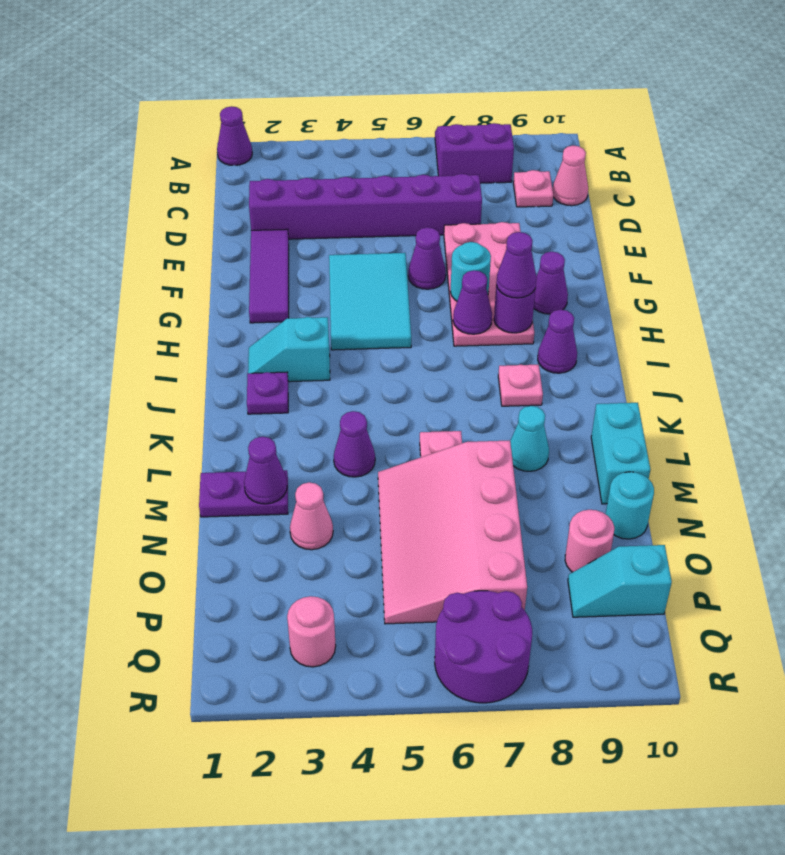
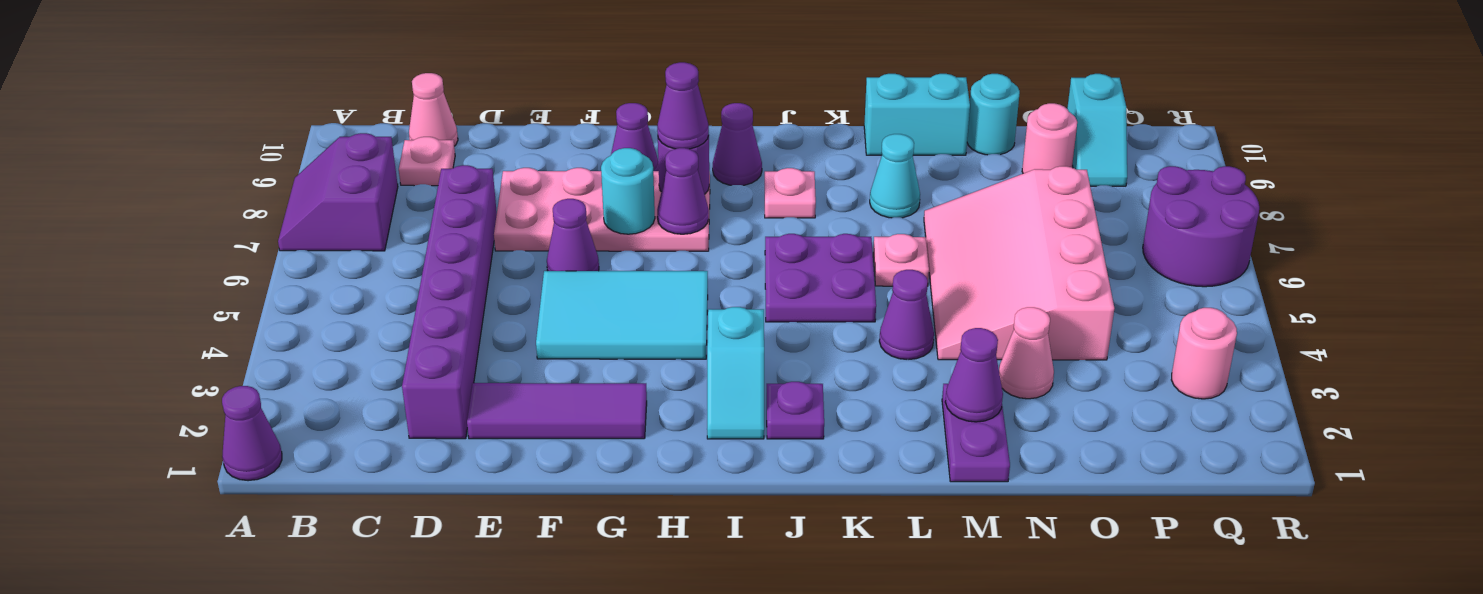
none -> purple plate J5:K6 level 1
pink slope M5:P7 level 1 top 7 -> pink slope M4:O7 level 1 top O

